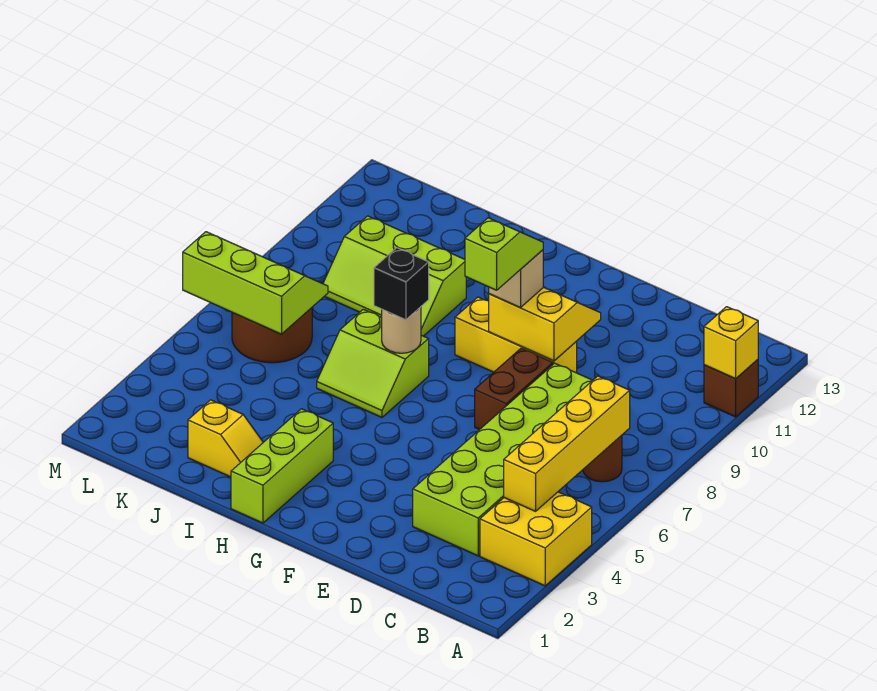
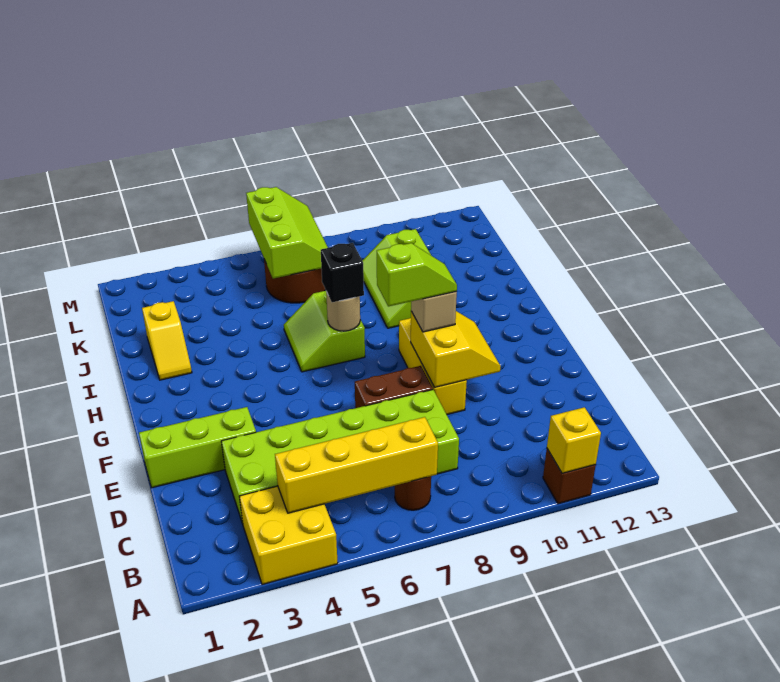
lime brick H1:H3 level 1 -> lime brick E1:E3 level 1

